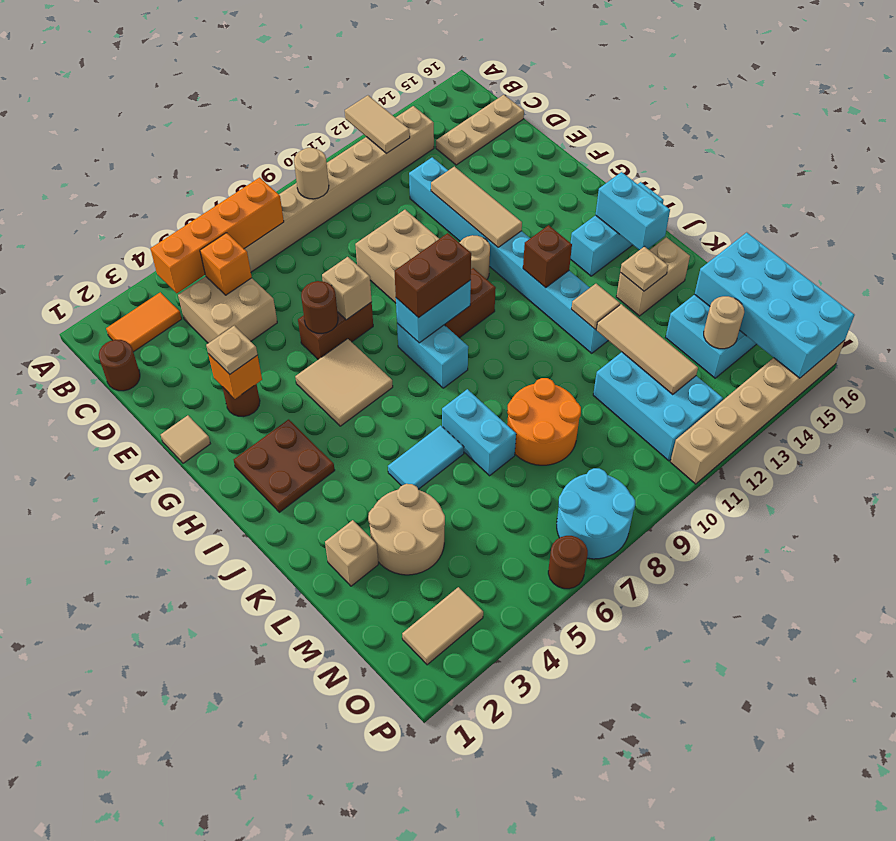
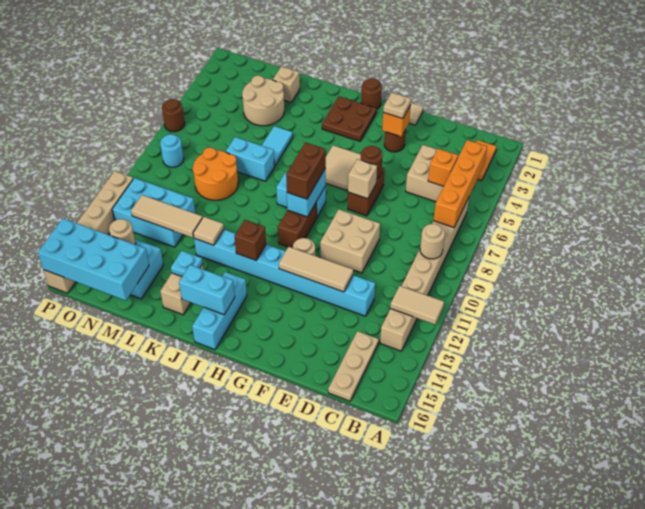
brown round brick C1 level 1 -> brown round brick H1 level 1
tan plate K14 level 2 -> cyan plate K14 level 2
tan tile O2:O3 level 1 -> none
cyan round brick O7:P8 level 1 -> cyan round brick O8 level 1

